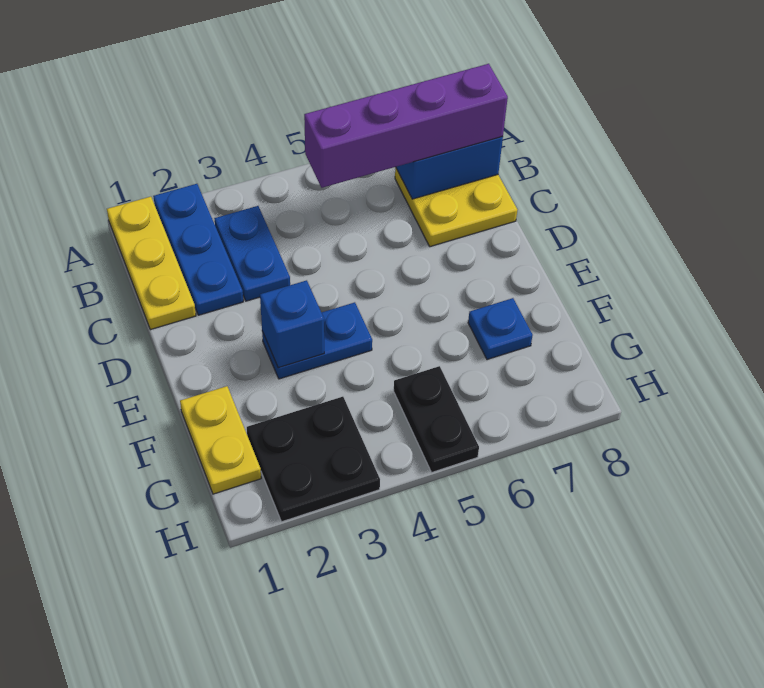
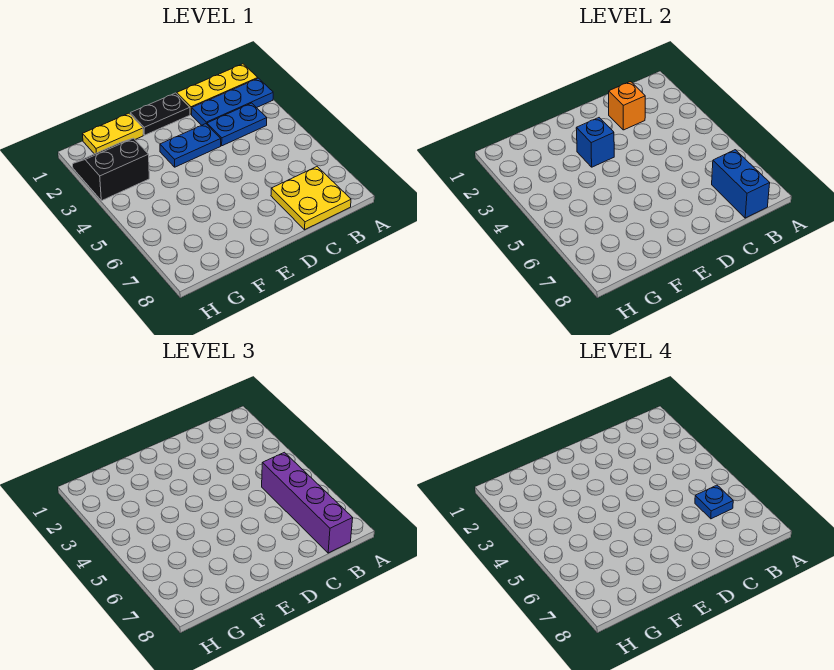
none -> orange brick C2 level 2
blue plate E3:E4 level 1 -> blue plate D3:E3 level 1
blue plate F7 level 1 -> blue plate B6 level 4
black plate G2:H3 level 1 -> black slope G2:H3 level 1 top 3
black plate G5:H5 level 1 -> black plate D1:E1 level 1

